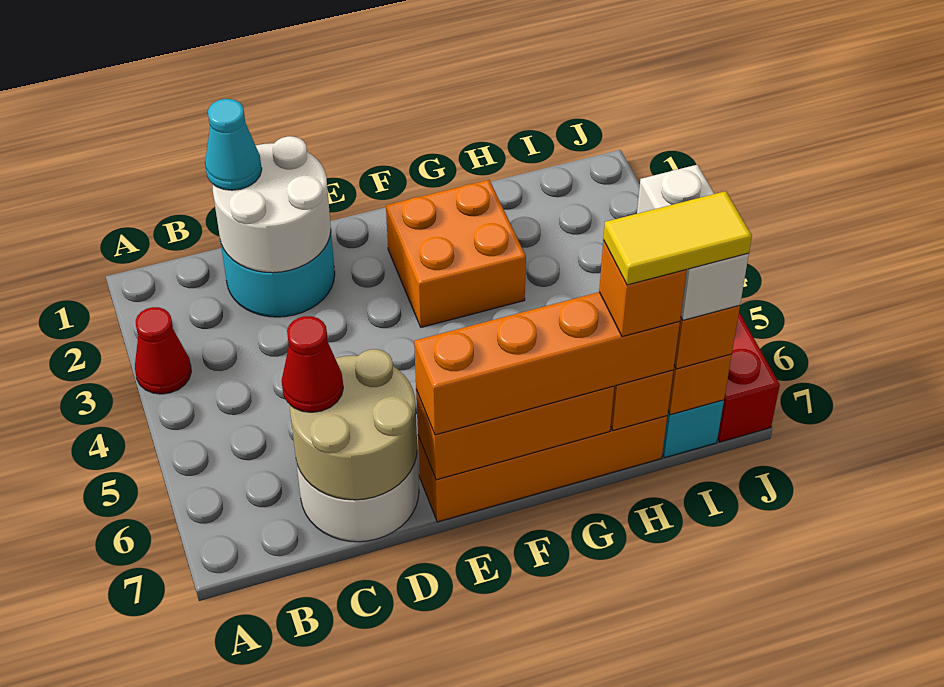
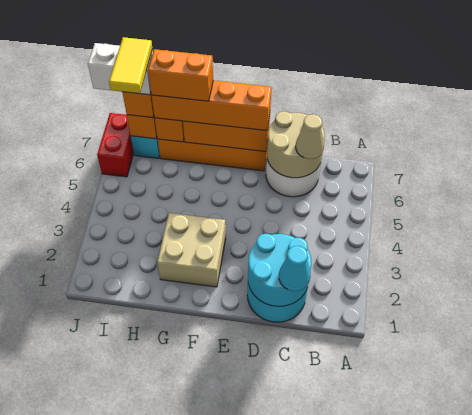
red cone A3 level 1 -> none
white round brick C1:D2 level 2 -> cyan round brick C1:D2 level 2
red cone C6 level 3 -> tan cone C6 level 3
orange brick F2:G3 level 1 -> tan brick F2:G3 level 1
orange brick H7 level 4 -> orange brick G7:H7 level 4
yellow tile H7:I7 level 5 -> yellow tile I6:I7 level 5
white brick I6:I7 level 4 -> white brick I7:J7 level 4

